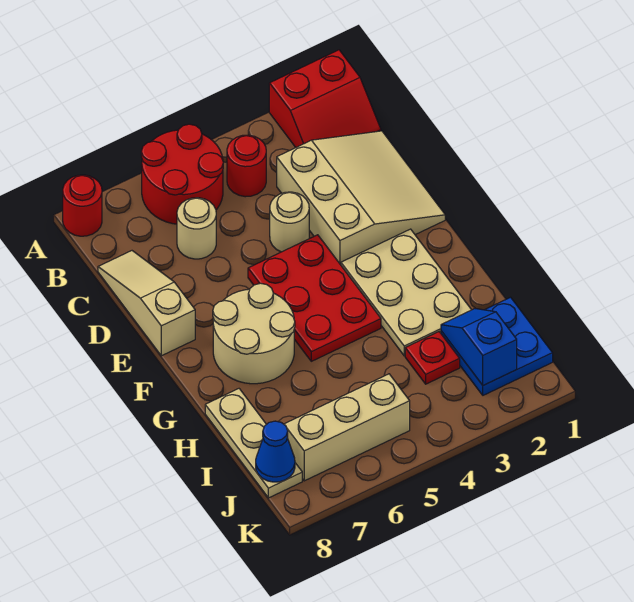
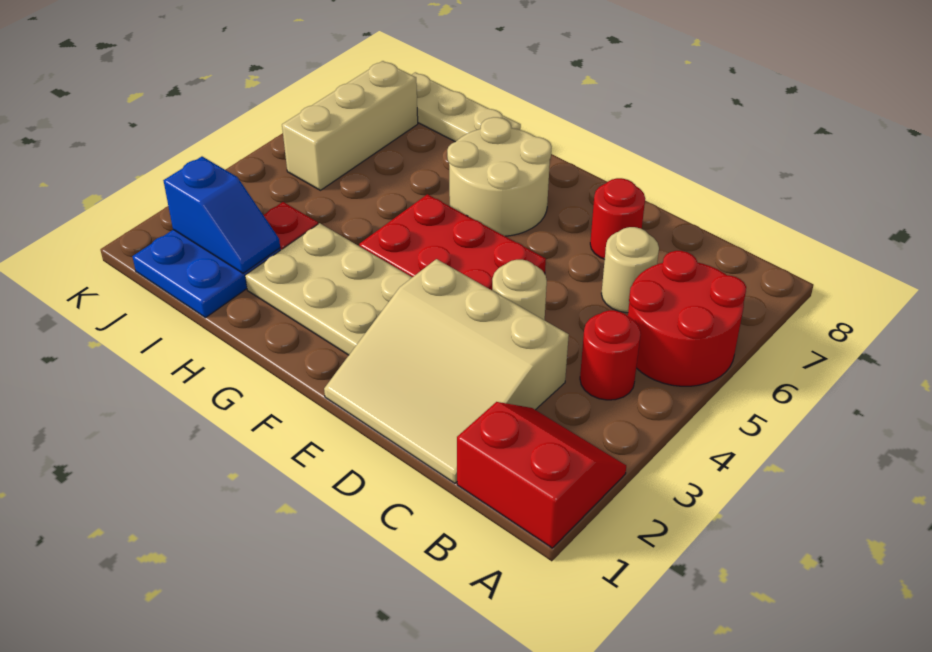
red slope A1:B2 level 1 top A -> red slope A1:B2 level 1 top 1
red round brick A8 level 1 -> red round brick D7 level 1
tan slope C8:E8 level 1 top E -> none
blue cone J8 level 2 -> none

